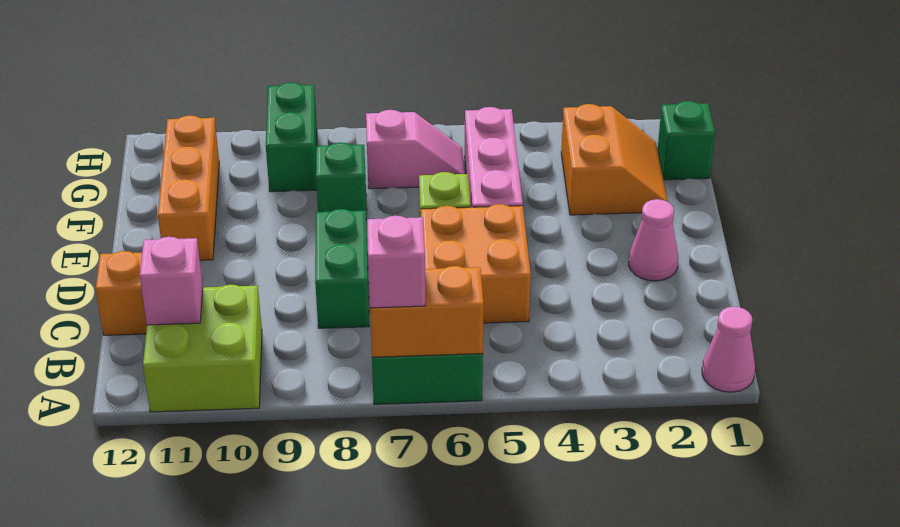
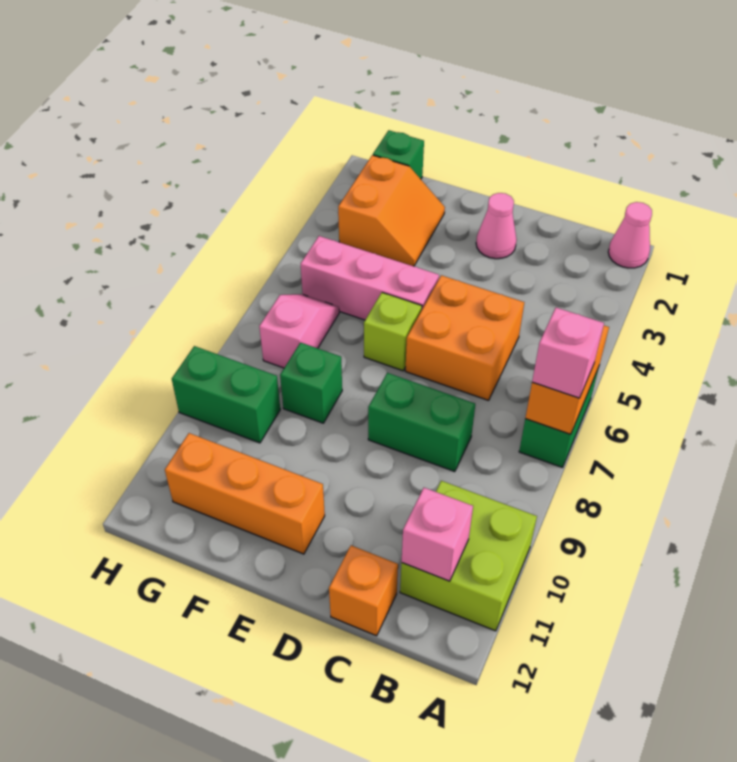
orange slope F2:G3 level 1 top 3 -> orange slope F2:G3 level 1 top G

